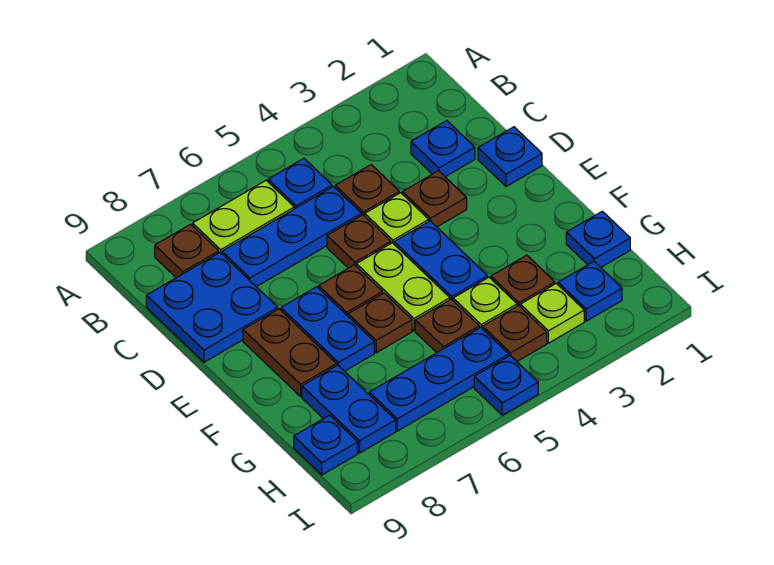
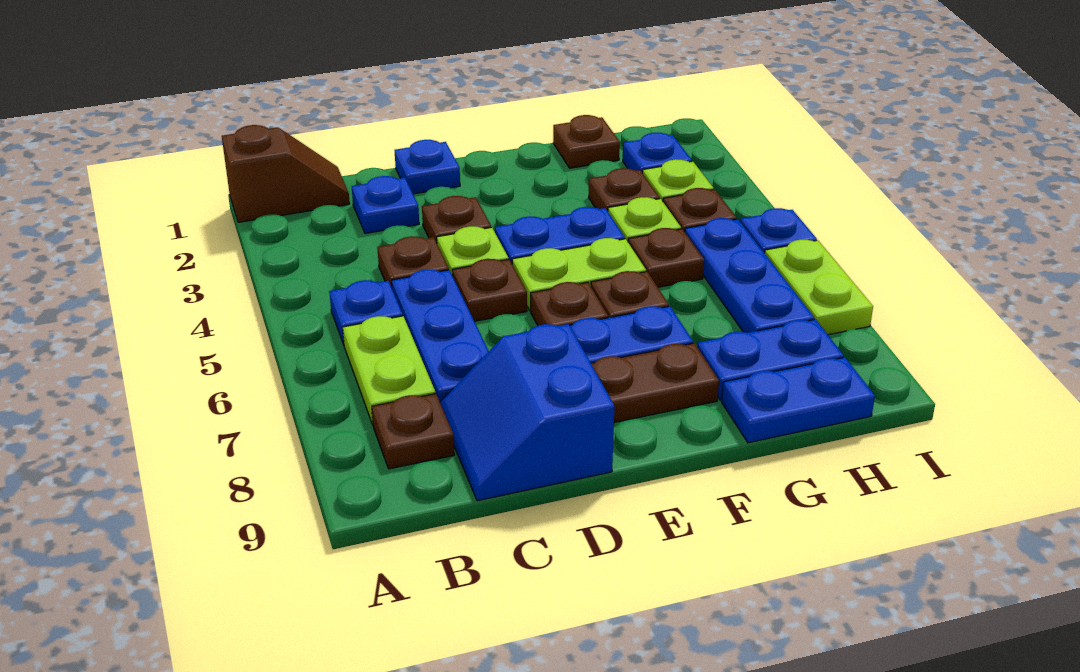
none -> brown slope A1:B1 level 1 top A
blue plate C8:D9 level 1 -> blue slope C8:D9 level 1 top D
blue plate G1 level 1 -> brown plate G1 level 1
blue plate H9 level 1 -> blue plate G9:H9 level 1
none -> lime plate I6:I7 level 1

